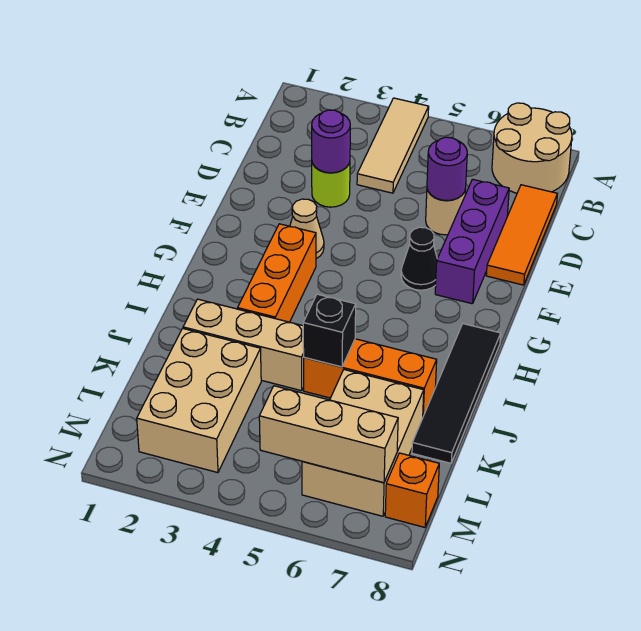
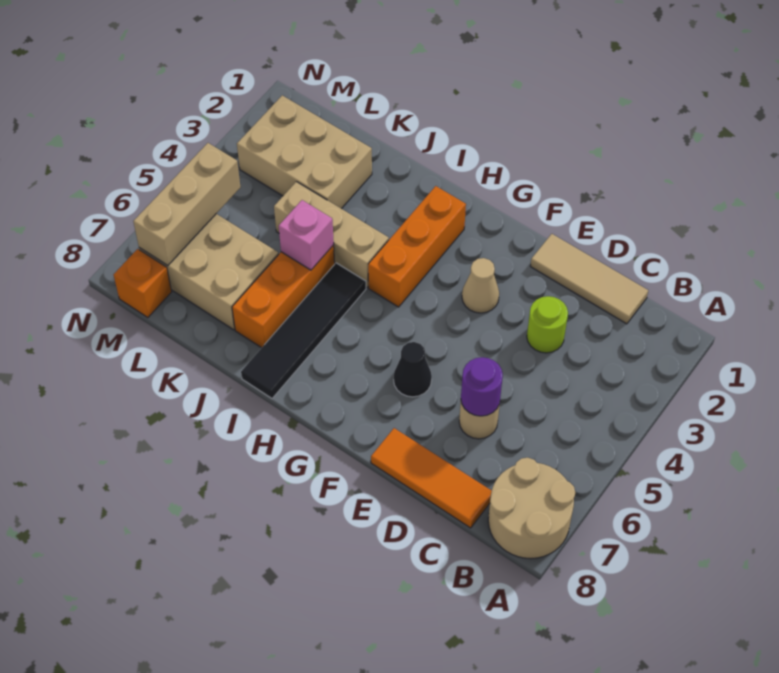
tan tile A4:C4 level 1 -> tan tile C1:E1 level 1
purple round brick D3 level 2 -> none
purple brick D7:F7 level 1 -> none
orange brick G3:I3 level 1 -> orange brick H2:H4 level 1
black tile H8:K8 level 1 -> black tile I5:I8 level 1
tan brick J2:J4 level 1 -> tan brick I4:K4 level 1
black brick J5 level 2 -> pink brick J5 level 2

